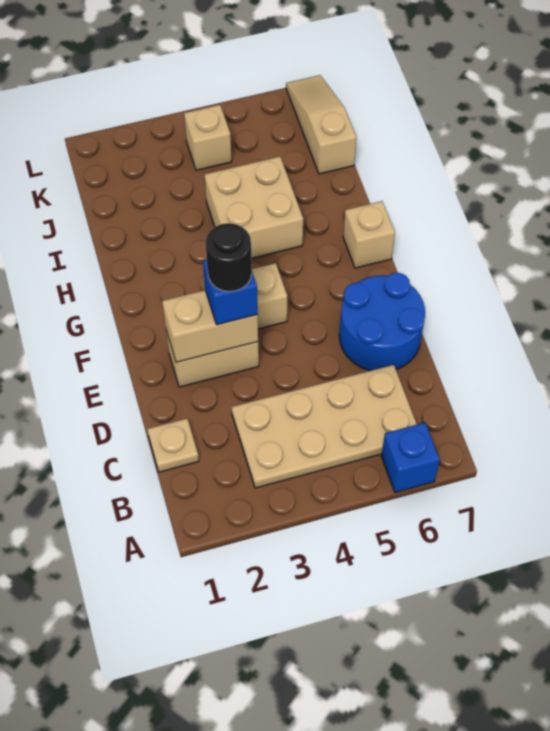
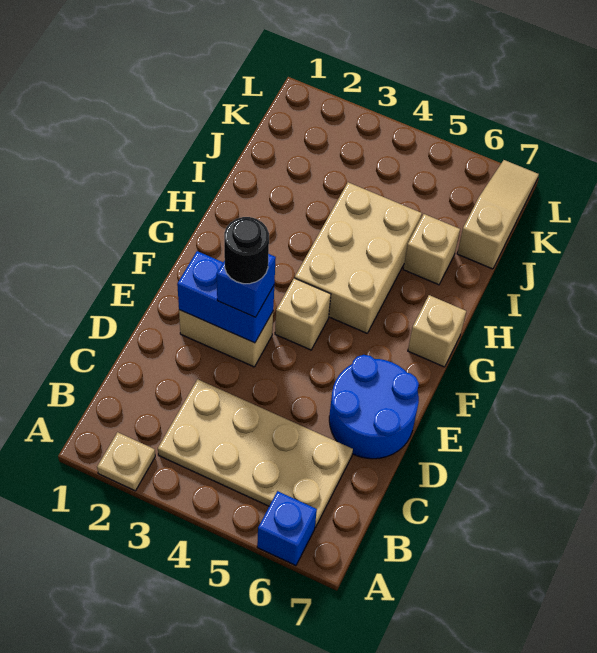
tan plate C1 level 1 -> tan plate A2 level 1
tan brick E2:E3 level 2 -> blue brick E2:E3 level 2
tan brick H4:I5 level 1 -> tan brick G4:I5 level 1
tan brick K4 level 1 -> tan brick I6 level 1

